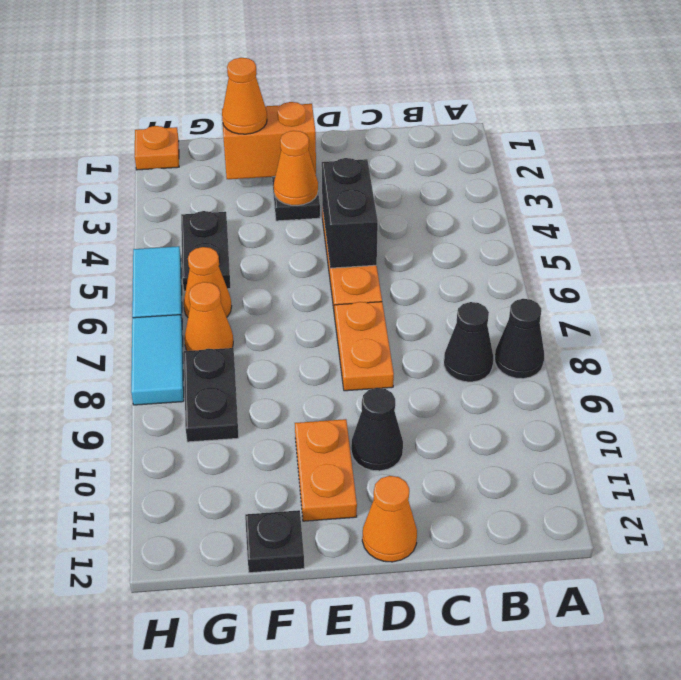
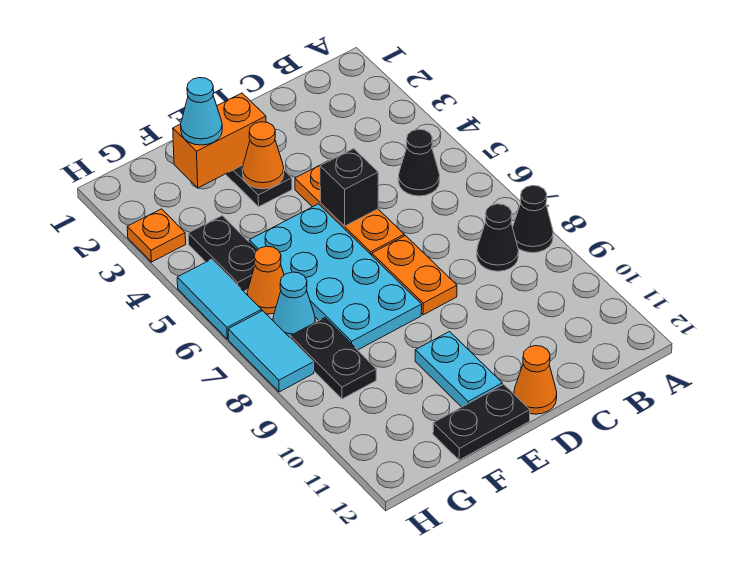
black brick D4:D5 level 2 -> black brick D5 level 2
black cone D10 level 1 -> black cone B5 level 1
none -> cyan plate E5:F8 level 1
orange plate E10:E11 level 1 -> cyan plate E10:E11 level 1
orange cone F2 level 3 -> cyan cone F2 level 3
black plate F12 level 1 -> black plate E12:F12 level 1
orange cone G7 level 1 -> cyan cone G7 level 1
orange plate H1 level 1 -> orange plate H3 level 1

